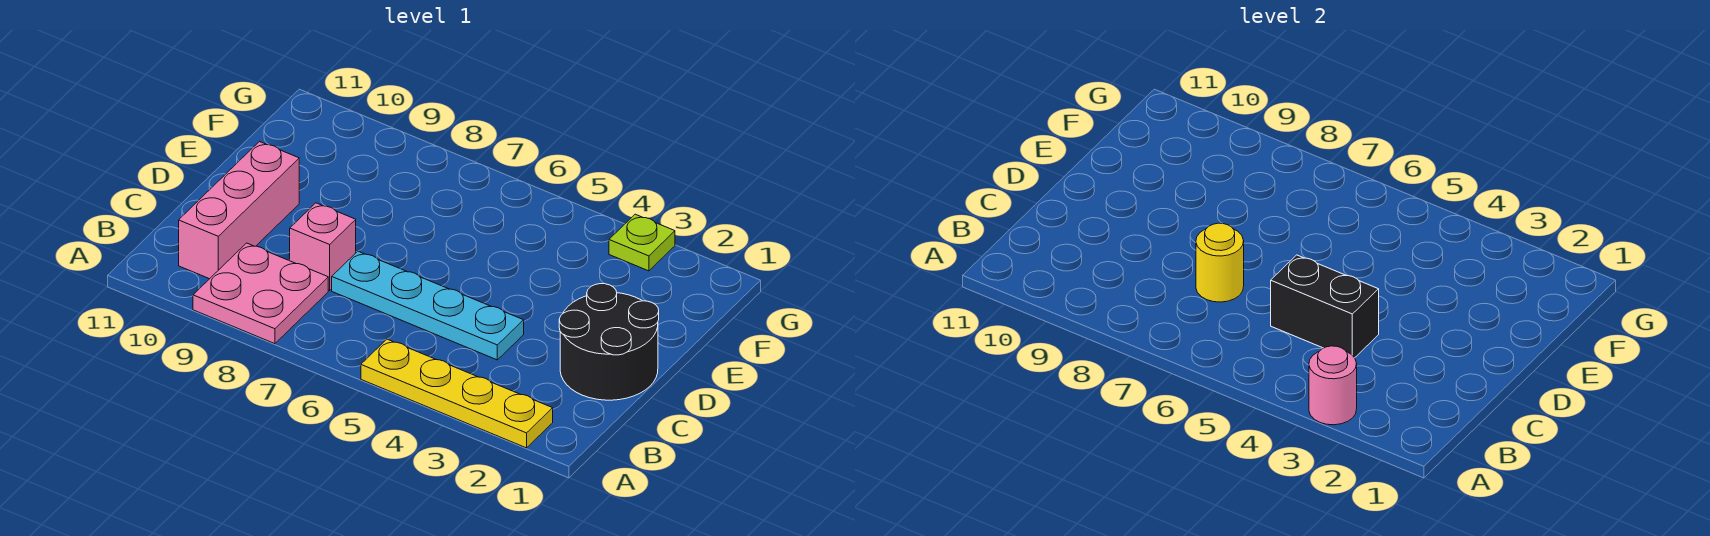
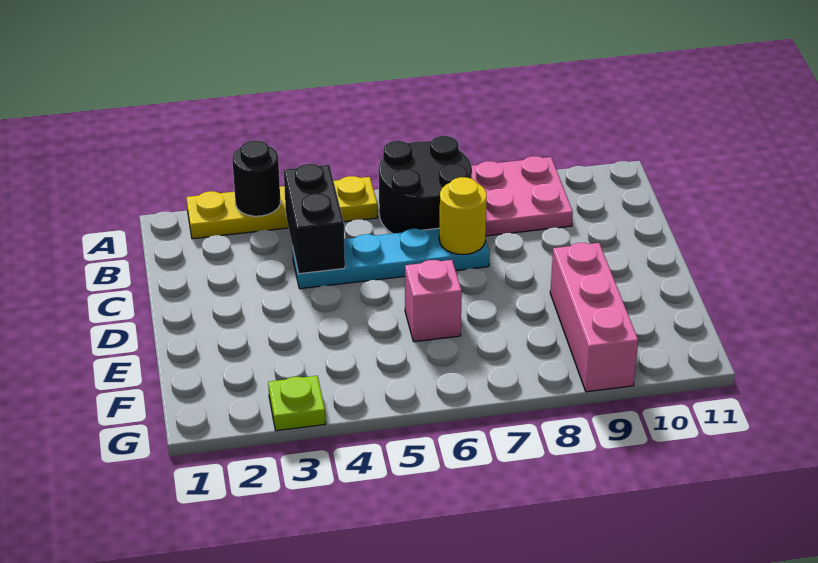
pink round brick A3 level 2 -> black round brick A3 level 2
pink brick B10:D10 level 1 -> pink brick E9:G9 level 1
black round brick C1:D2 level 1 -> black round brick A6:B7 level 1
black brick C4:C5 level 2 -> black brick B4:C4 level 2
pink brick C8 level 1 -> pink brick E6 level 1

